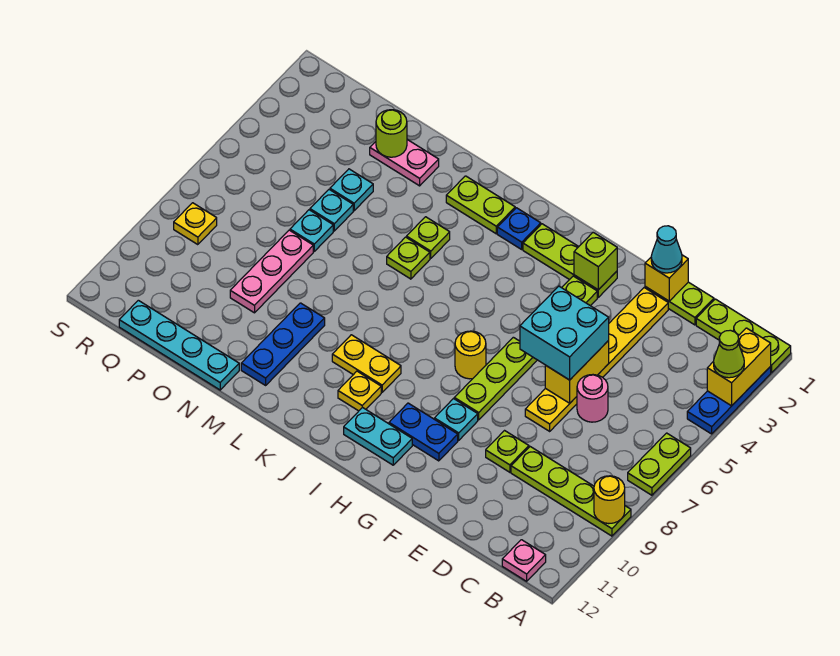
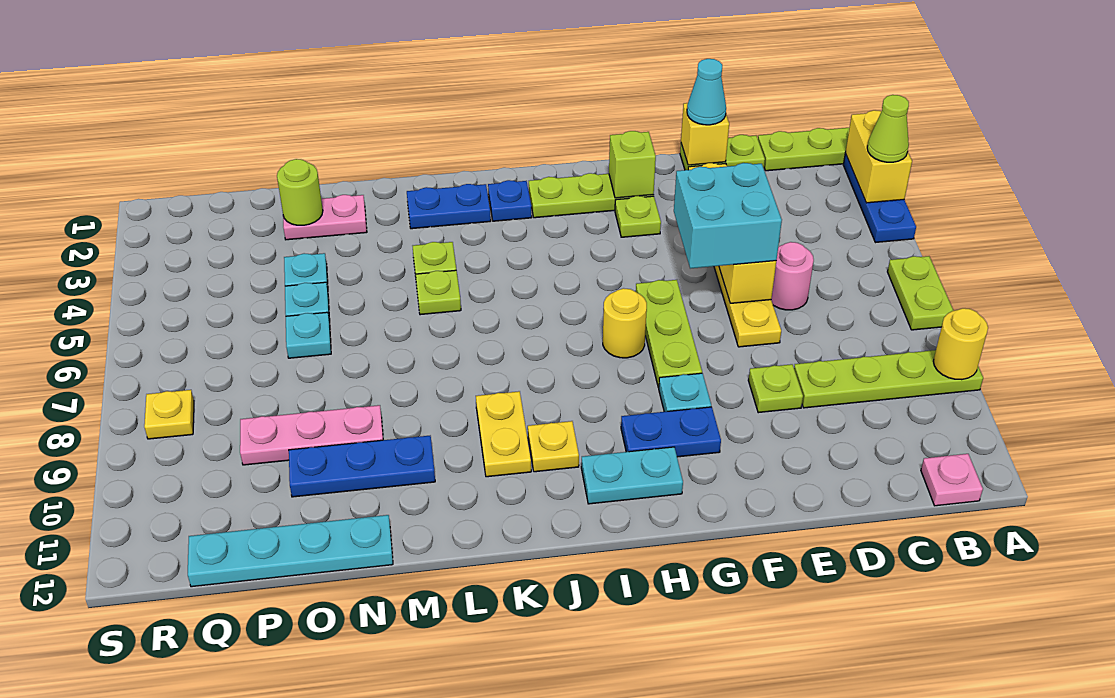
yellow plate J9:K9 level 1 -> yellow plate K9:K10 level 1
lime plate K2:L2 level 1 -> blue plate K2:L2 level 1
blue plate M9:M11 level 1 -> blue plate M10:O10 level 1
pink plate O7:O9 level 1 -> pink plate N9:P9 level 1

